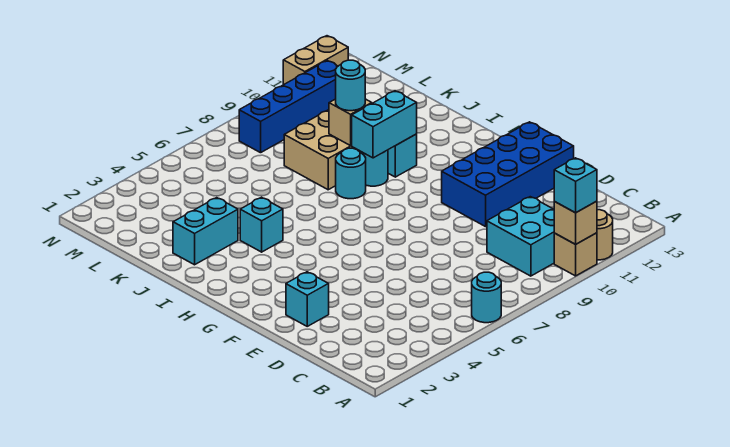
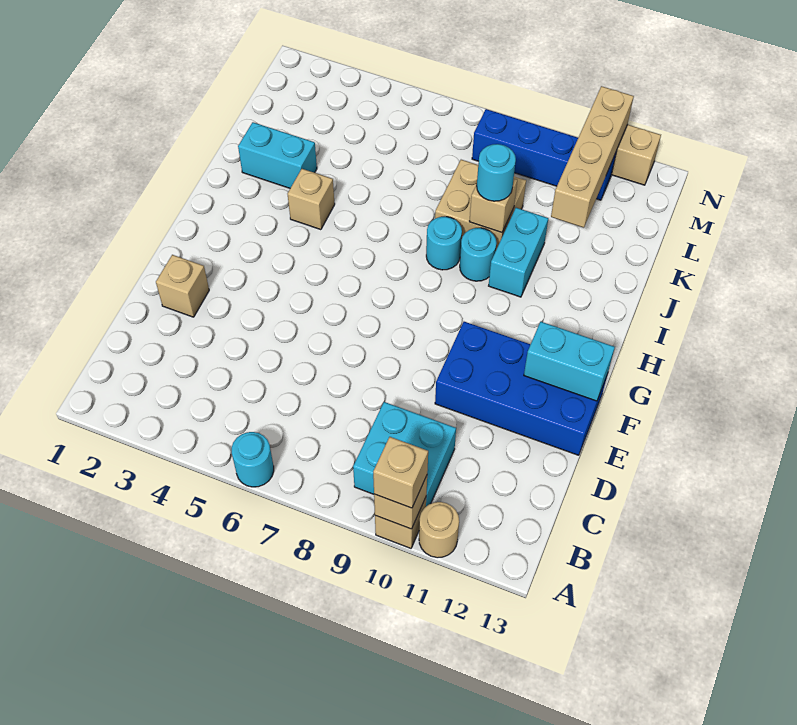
cyan brick A10 level 3 -> tan brick A10 level 3
cyan brick E2 level 1 -> tan brick E2 level 1
cyan brick I4 level 1 -> tan brick I4 level 1
cyan brick I9:I10 level 2 -> cyan brick F12:F13 level 2
none -> tan brick K11:N11 level 2

